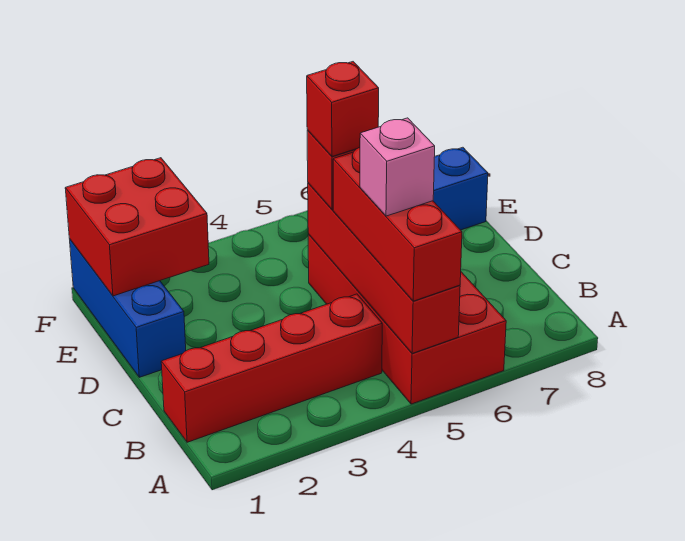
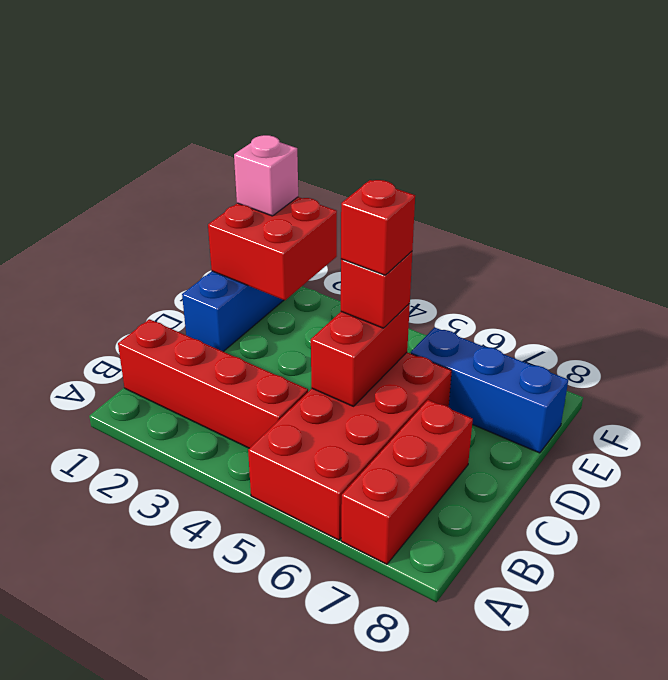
red brick A5:D5 level 2 -> red brick C5:D5 level 2
red brick A5:C5 level 3 -> red brick A7:C7 level 1
pink brick B5 level 4 -> pink brick F1 level 3

